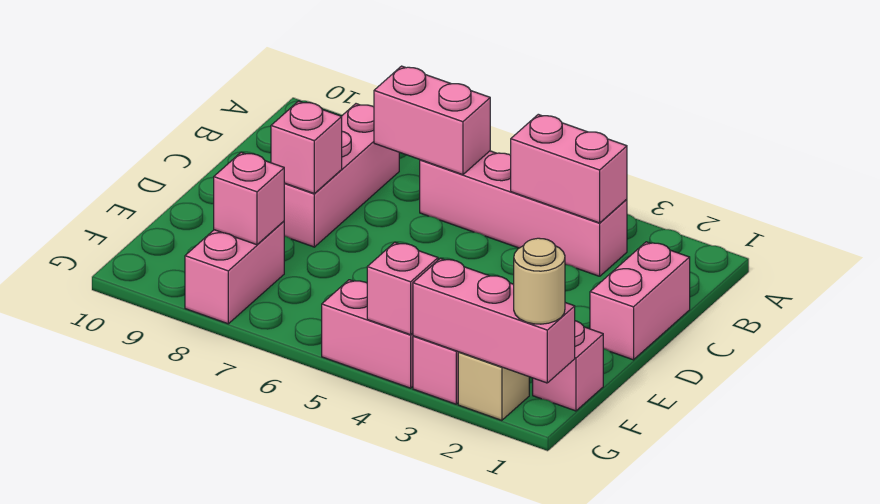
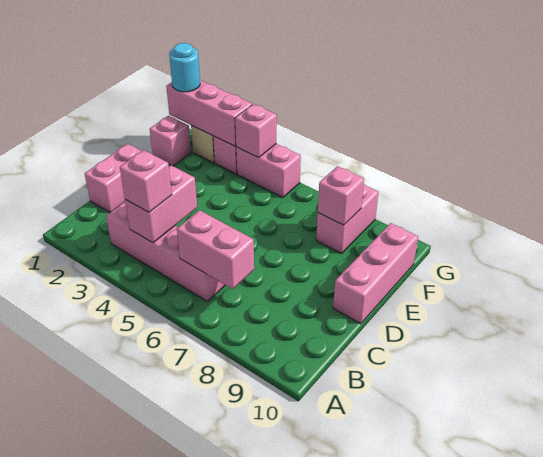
pink brick B3:B4 level 2 -> pink brick B4:C4 level 2
pink brick B8:D8 level 1 -> pink brick D10:F10 level 1
pink brick D8 level 2 -> pink brick B4 level 3
tan round brick G1 level 3 -> cyan round brick G1 level 3

